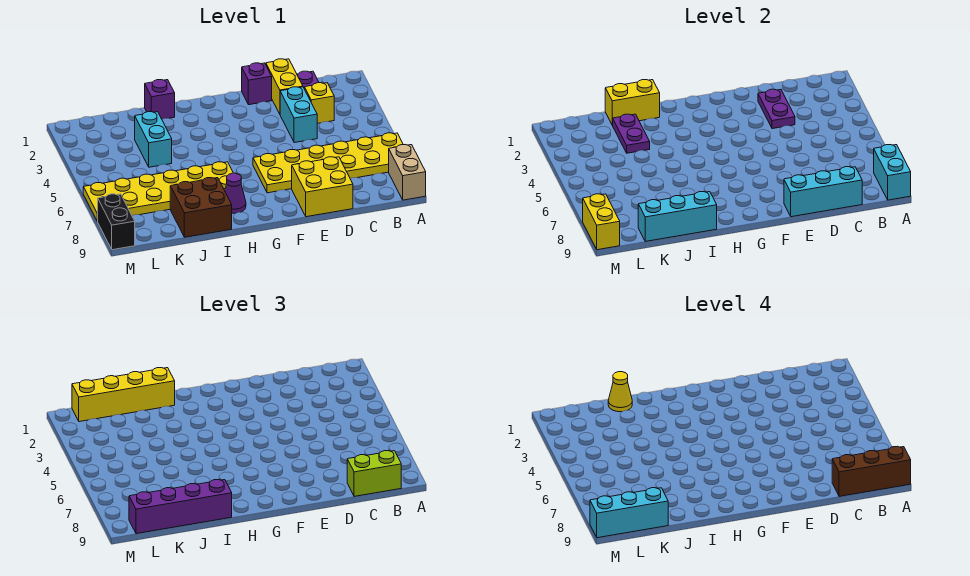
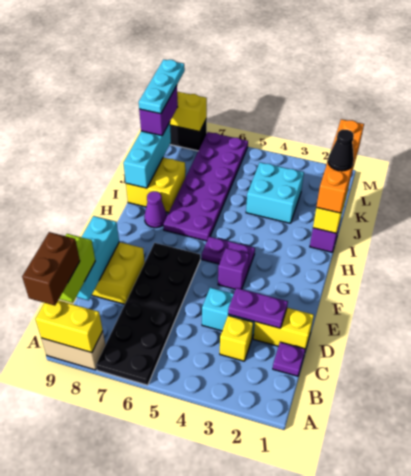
yellow plate A6:F7 level 1 -> black plate A6:F7 level 1
cyan brick A8:A9 level 2 -> yellow brick A8:A9 level 2
brown brick A9:C9 level 4 -> brown brick A9:B9 level 4
purple brick E1 level 1 -> purple brick F4 level 1
yellow plate H6:M7 level 1 -> purple plate H6:M7 level 1
yellow brick I1:L1 level 3 -> orange brick I1:L1 level 3
brown brick I8:J9 level 1 -> yellow brick I8:J9 level 1
purple brick I9:L9 level 3 -> purple brick K9:L9 level 3
yellow cone J1 level 4 -> black cone J1 level 4
purple plate J2:J3 level 2 -> purple plate G4:G5 level 1
cyan brick J3:J4 level 1 -> cyan brick J3:K4 level 1
cyan brick K9:M9 level 4 -> cyan plate K9:M9 level 4

